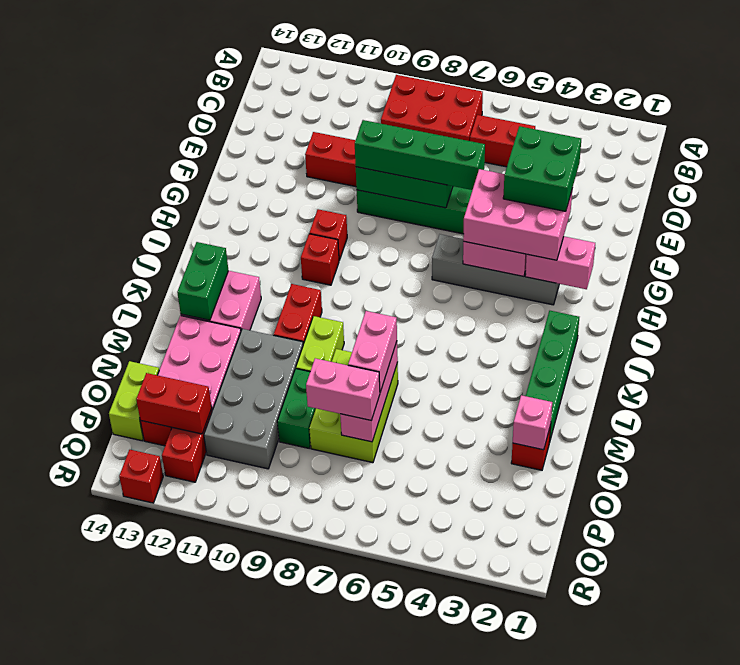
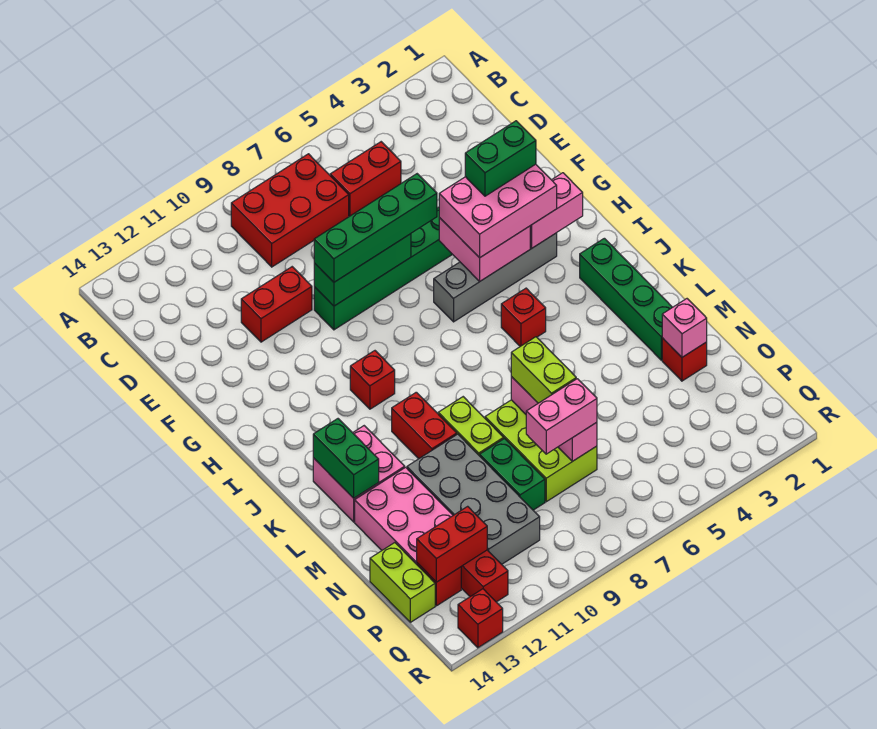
green brick F3:G4 level 4 -> green brick G3:G4 level 4
red brick H10 level 1 -> red brick J5 level 1
pink brick M7:N7 level 3 -> lime brick M7:N7 level 3

